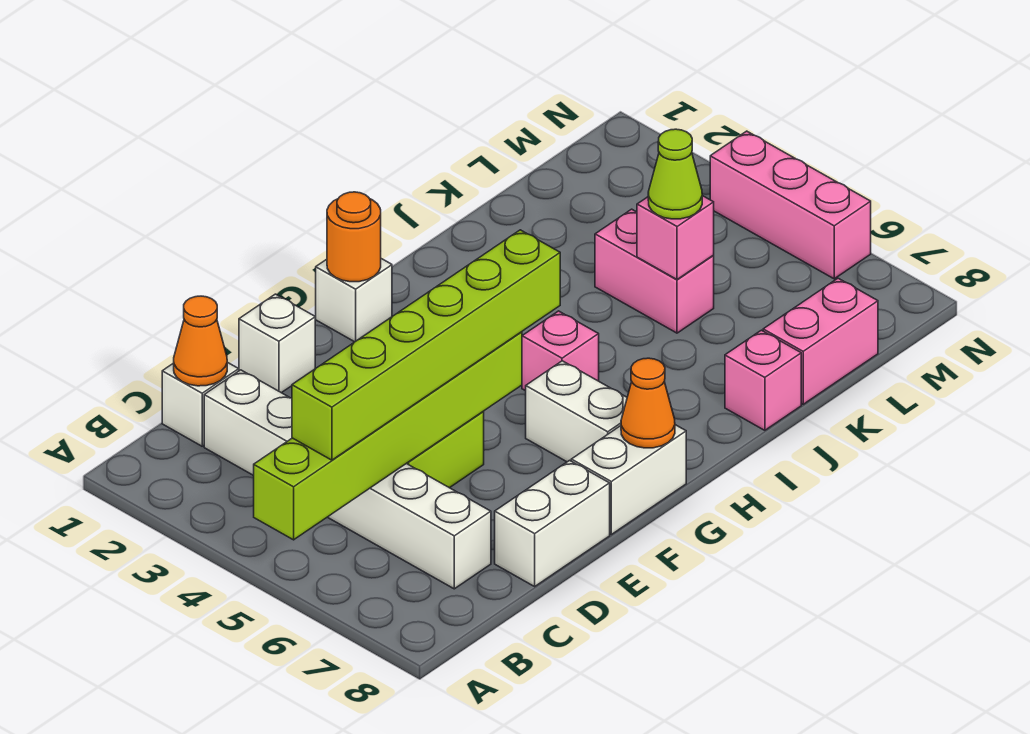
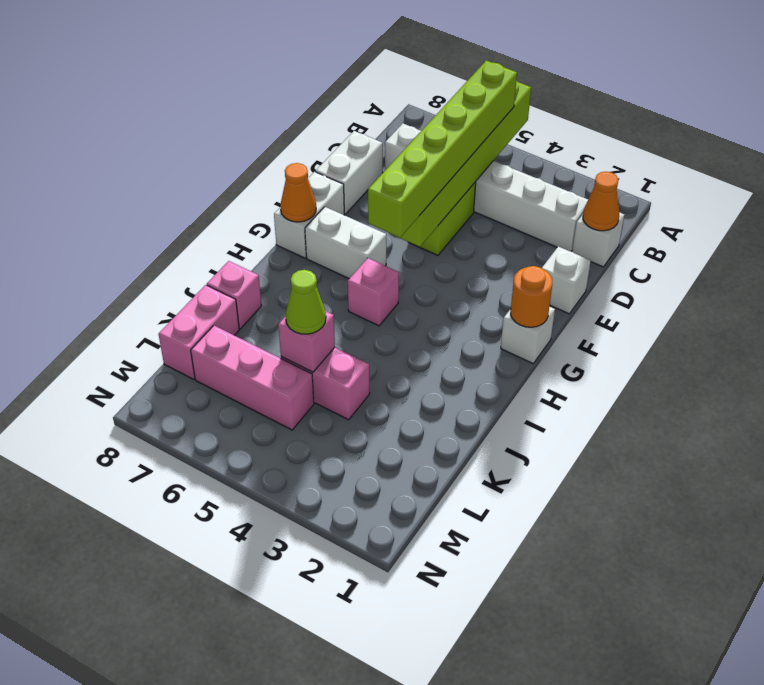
pink brick N4:N6 level 1 -> pink brick L5:L7 level 1

